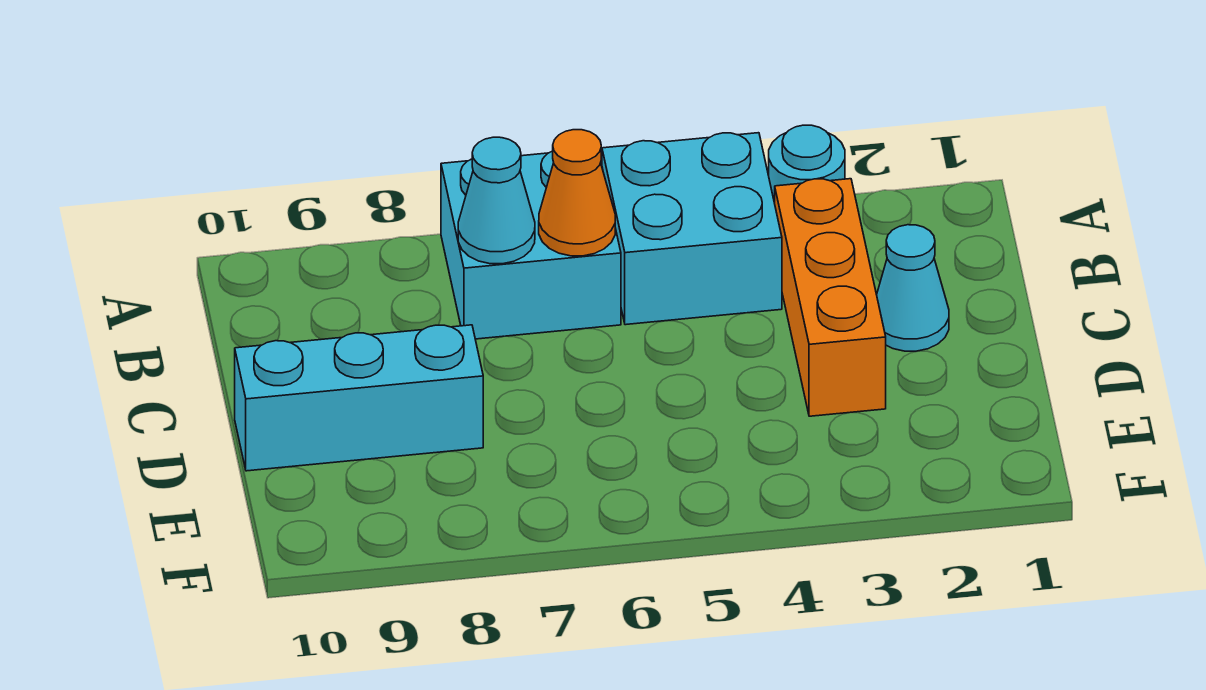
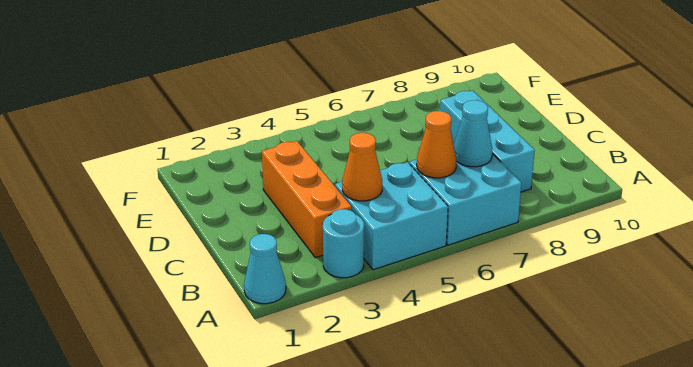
none -> orange cone B4 level 2
cyan cone C2 level 1 -> cyan cone A1 level 1
cyan brick D8:D10 level 1 -> cyan brick B8:D8 level 1

